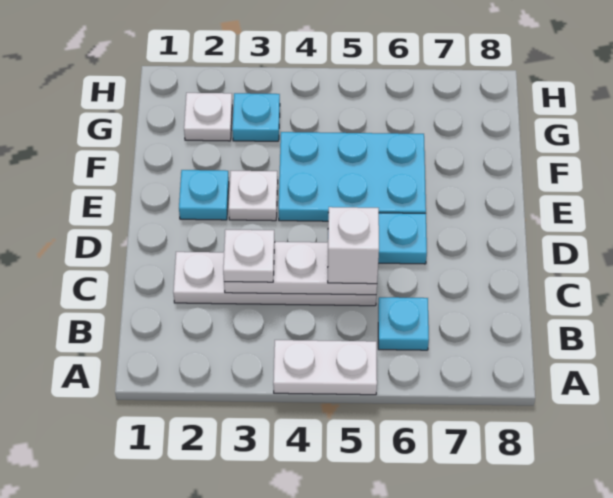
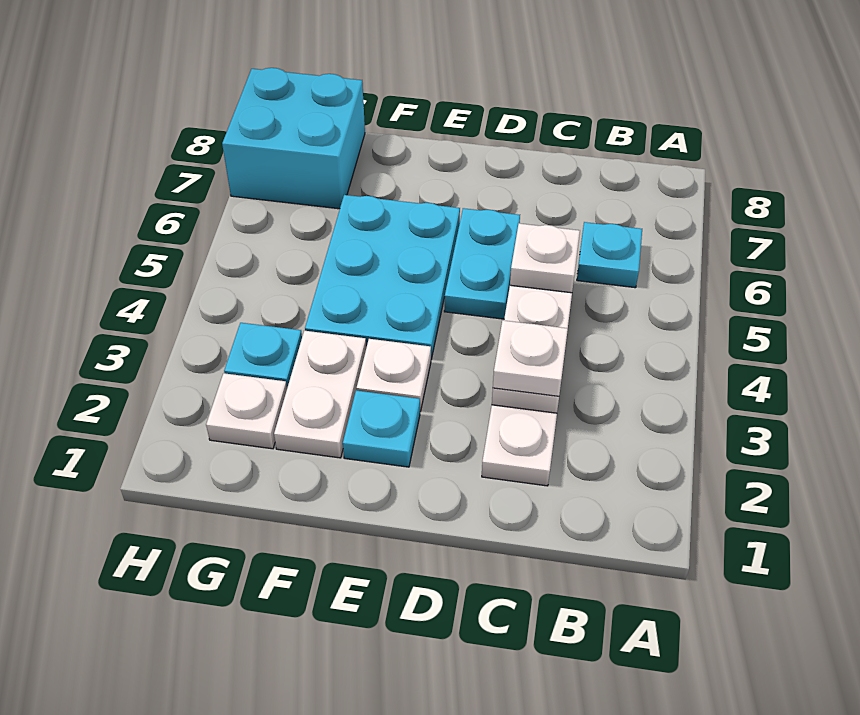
white plate A4:A5 level 1 -> white plate F2:F3 level 1
white brick C5 level 3 -> white plate C5 level 3
none -> cyan brick G7:H8 level 1

